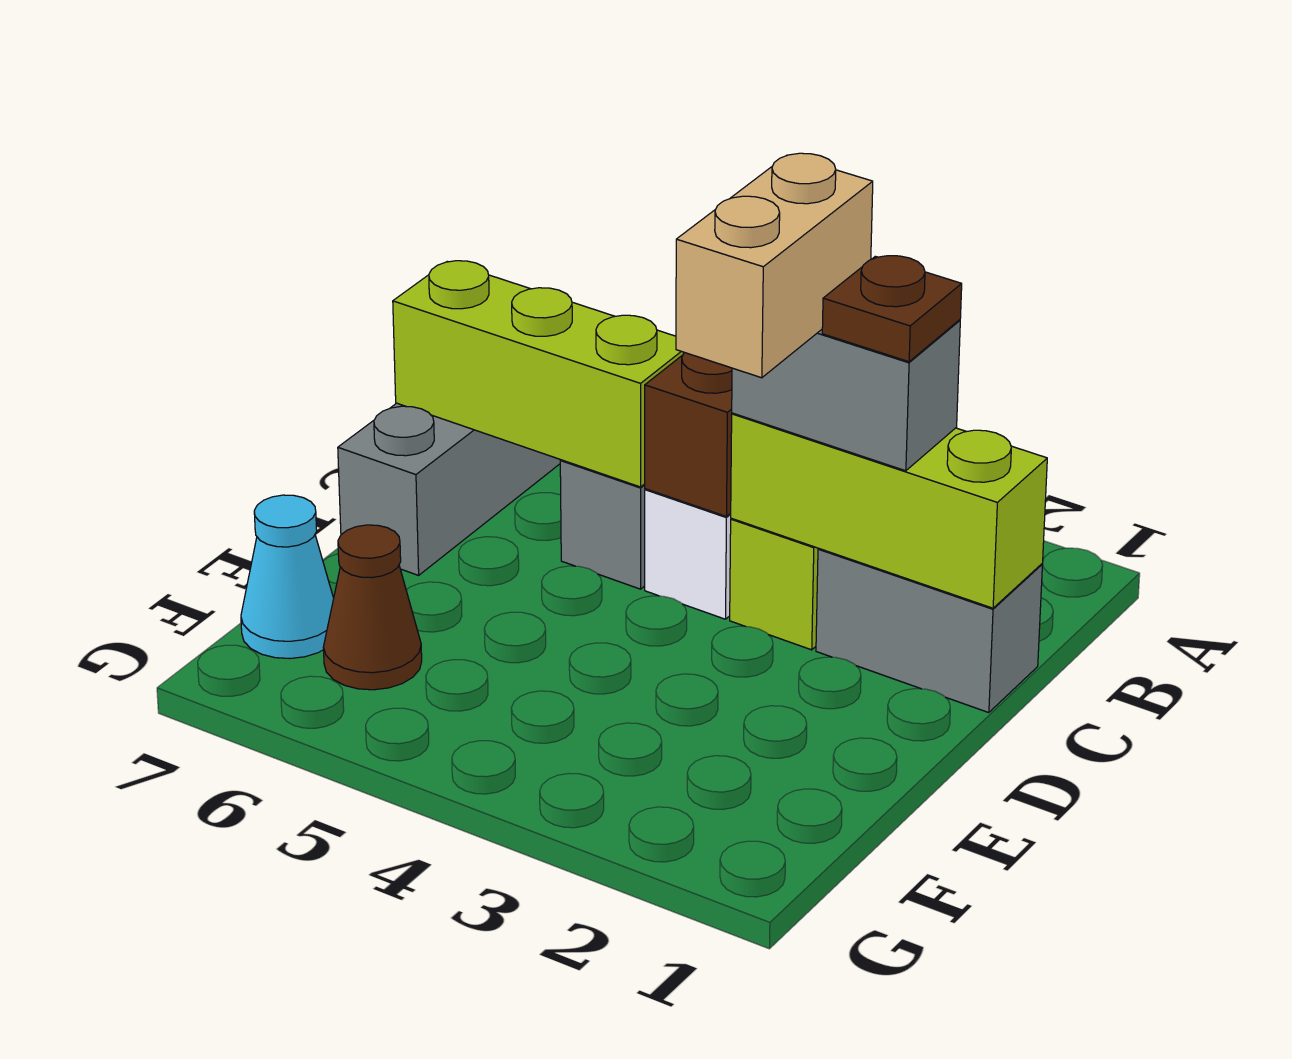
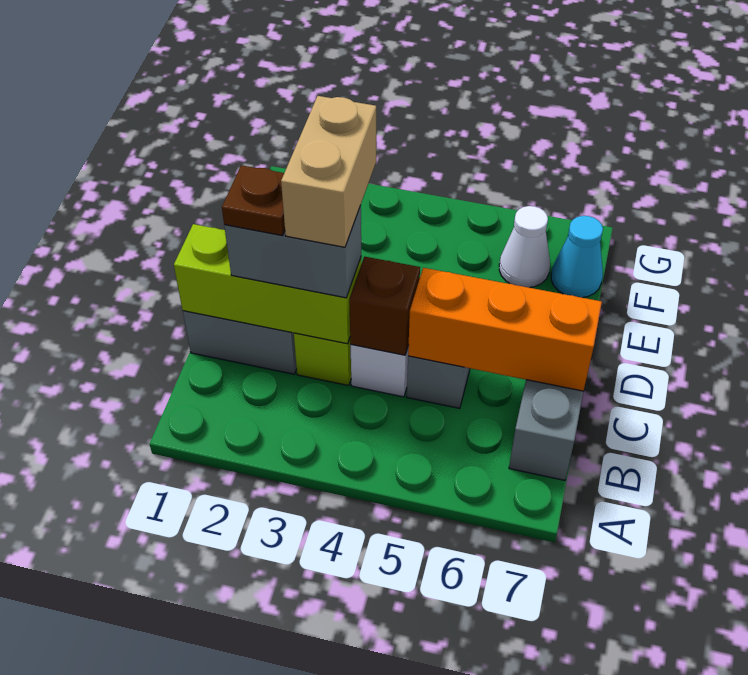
lime brick C5:C7 level 2 -> orange brick C5:C7 level 2
brown cone F6 level 1 -> white cone F6 level 1

